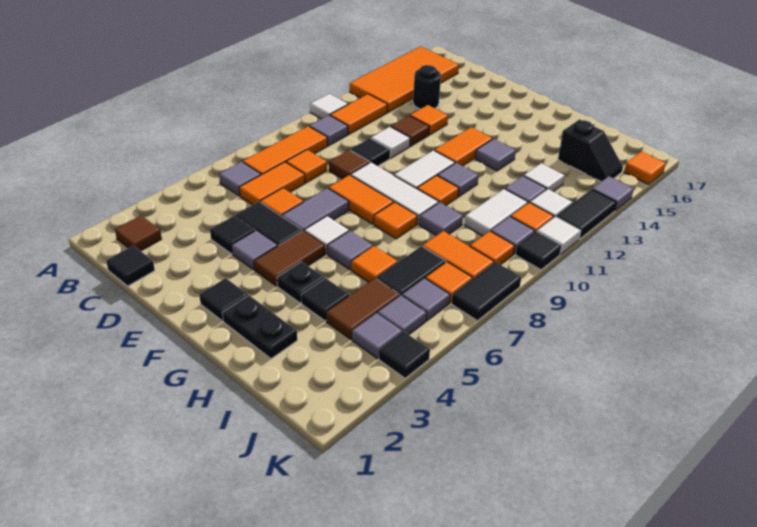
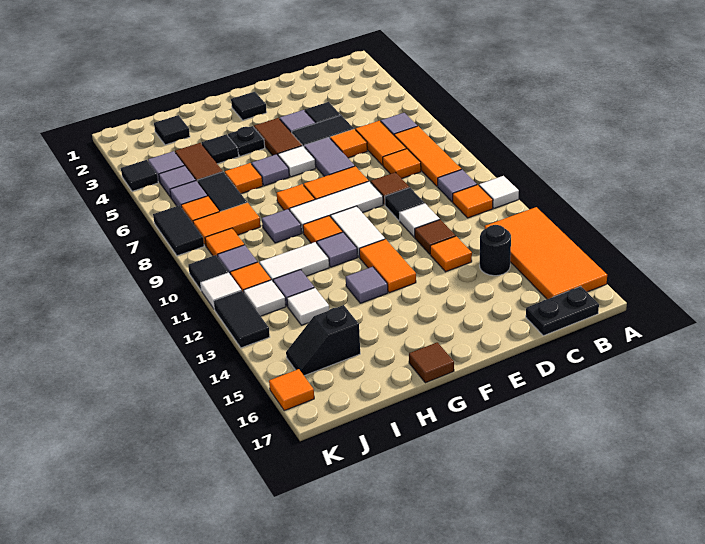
brown tile B2 level 1 -> brown tile G17 level 1
orange tile B11:B12 level 1 -> orange tile B11 level 1
black tile C1 level 1 -> black tile I2 level 1
black plate G2:H2 level 1 -> black plate B17:C17 level 1
white tile I10:I11 level 1 -> white tile H11:I11 level 1
grey tile K14 level 1 -> none

